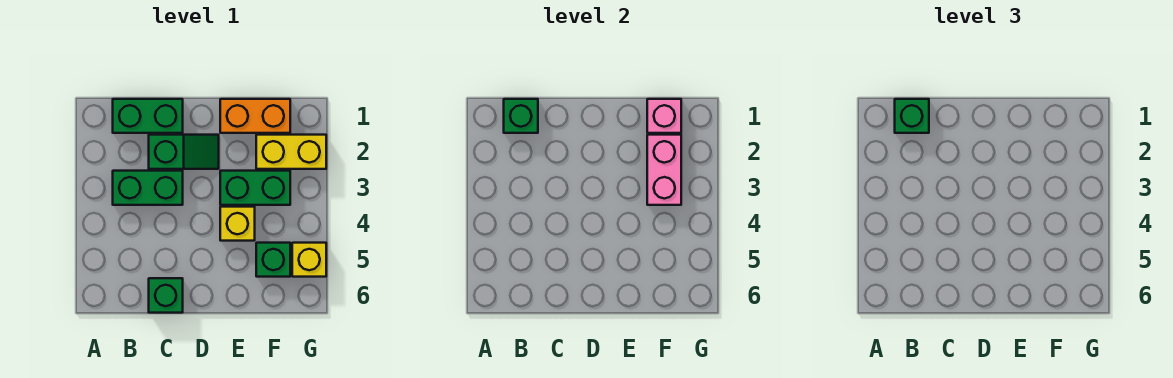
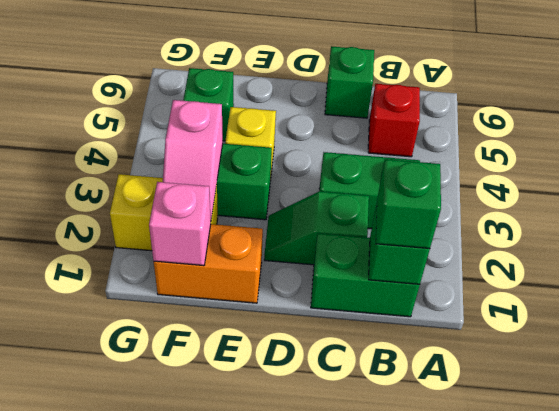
none -> red brick B5 level 1
pink brick F2:F3 level 2 -> pink slope F2:F3 level 2 top 3
yellow brick G5 level 1 -> none

